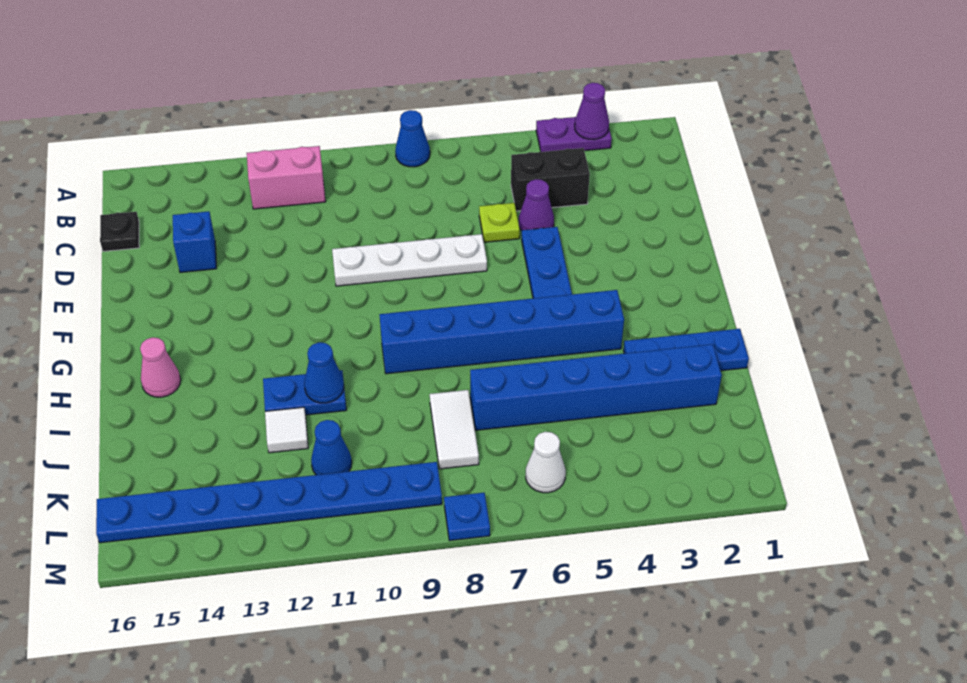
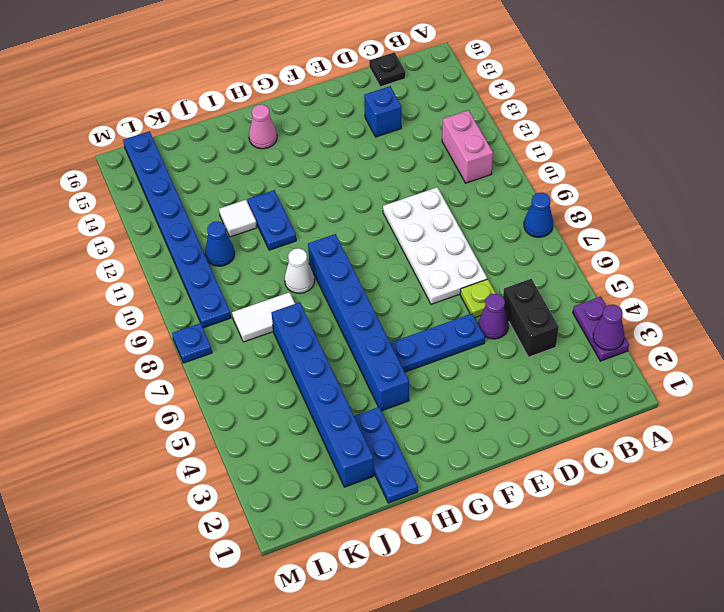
white plate E7:E10 level 1 -> white plate D7:E10 level 1
blue cone I11 level 2 -> none
white cone L6 level 1 -> white cone I9 level 1

